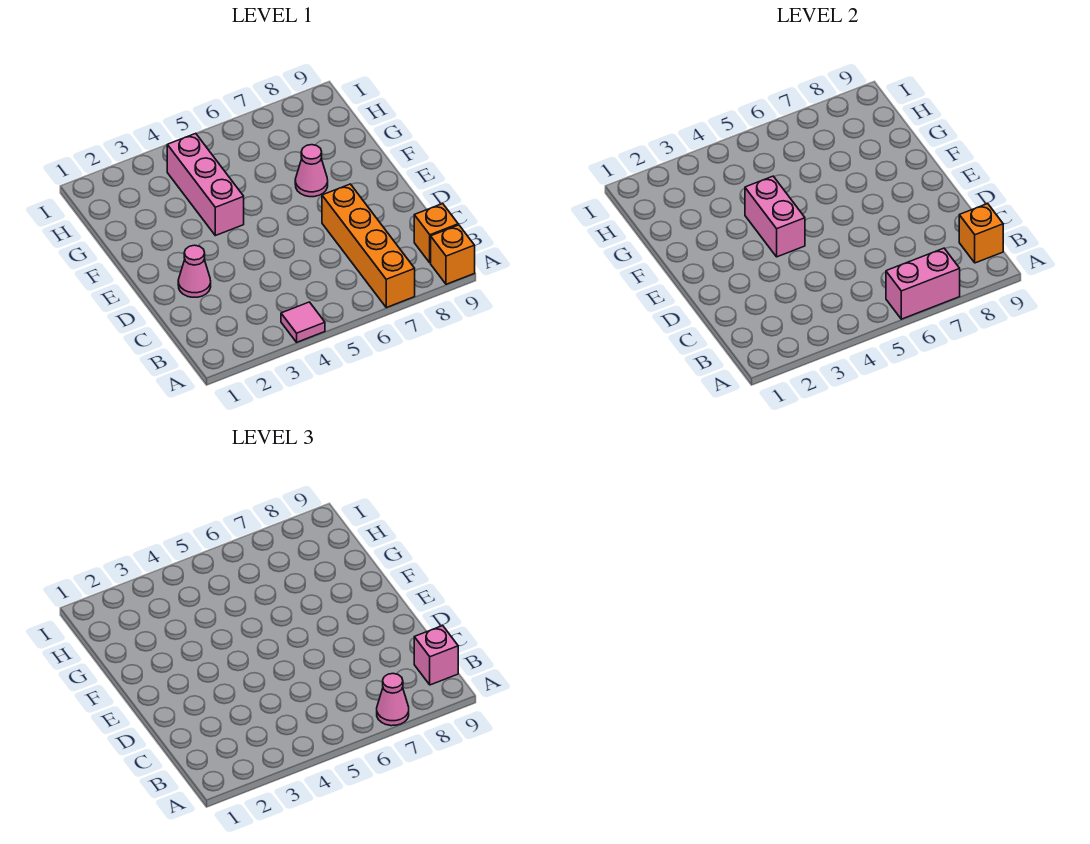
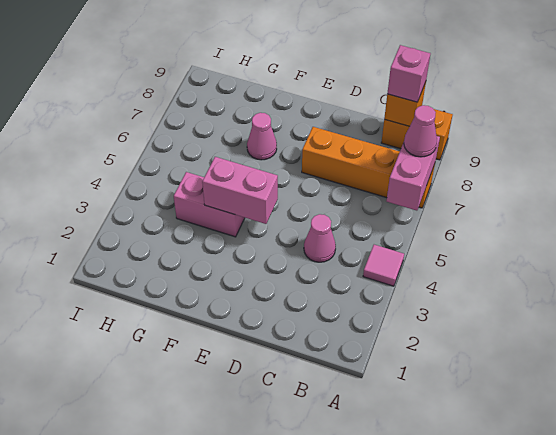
pink cone D2 level 1 -> pink cone C4 level 1
pink brick F4:H4 level 1 -> pink brick F4:G4 level 1

